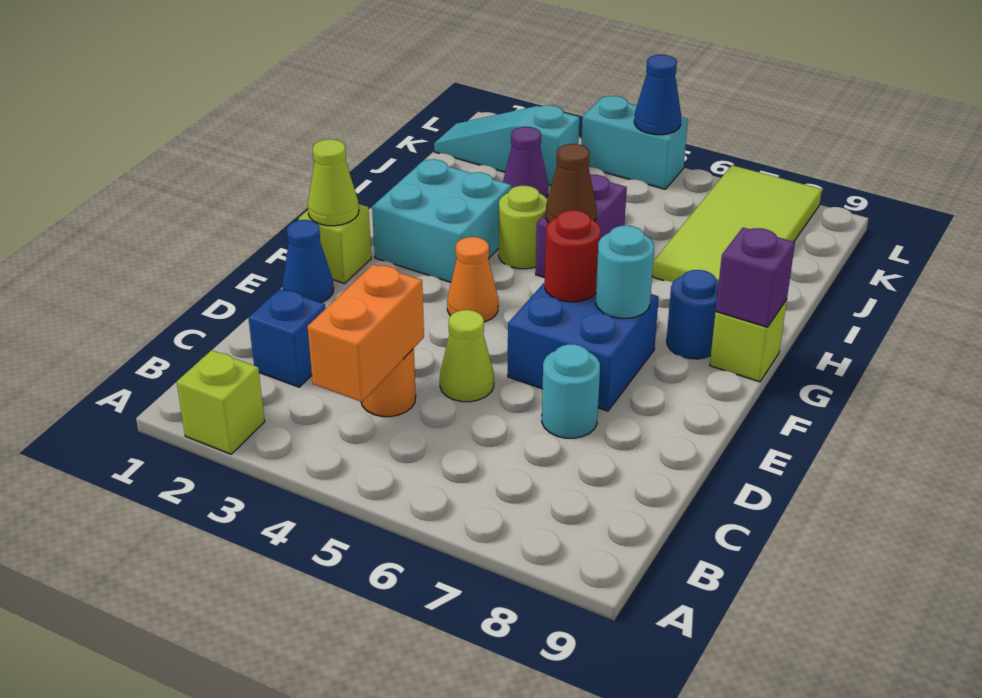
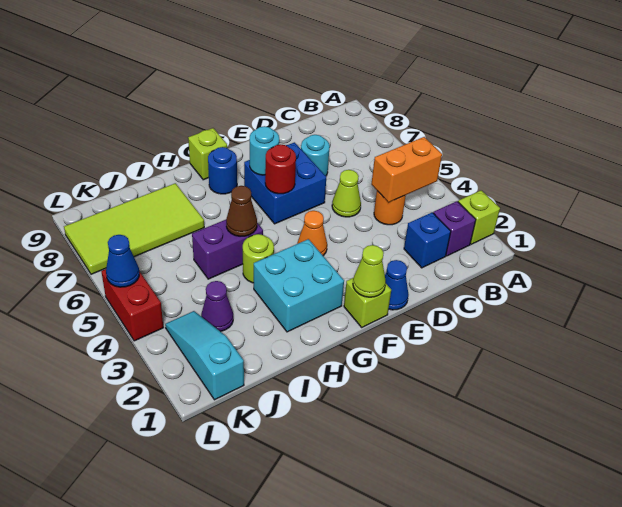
purple brick G9 level 2 -> purple brick B2 level 1
cyan slope K1:K3 level 1 top 3 -> cyan slope K1:K3 level 1 top 1
cyan brick L4:L5 level 1 -> red brick L4:L5 level 1

